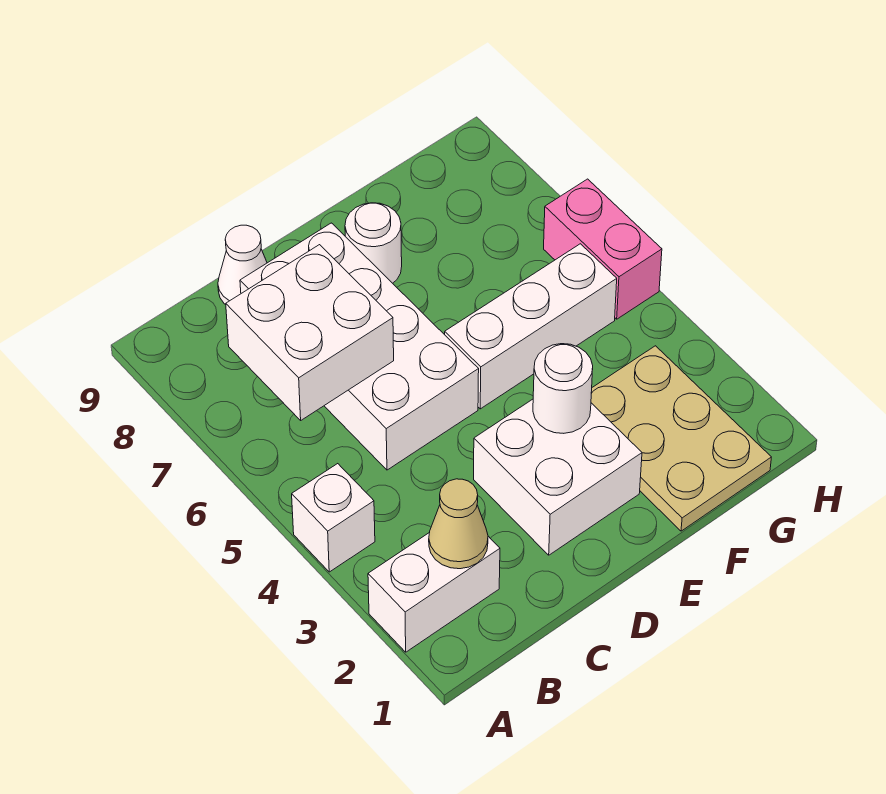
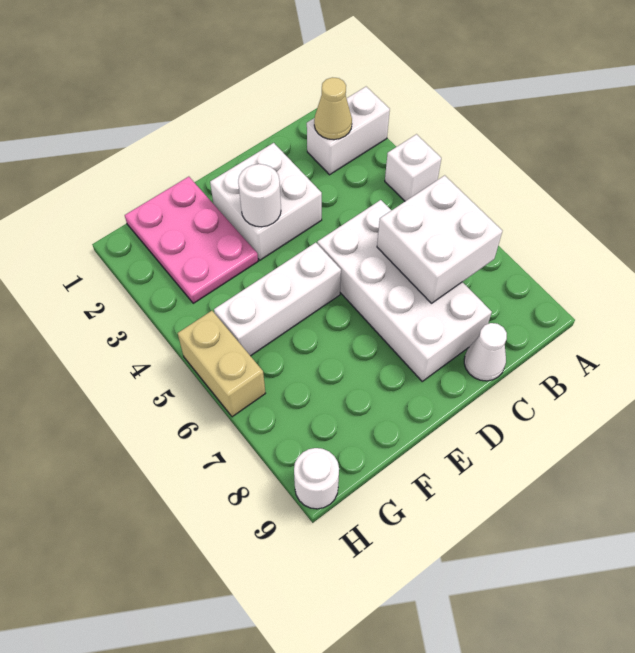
white round brick E8 level 1 -> white round brick H9 level 1
tan plate F1:G3 level 1 -> pink plate F1:G3 level 1
pink brick H5:H6 level 1 -> tan brick H5:H6 level 1

